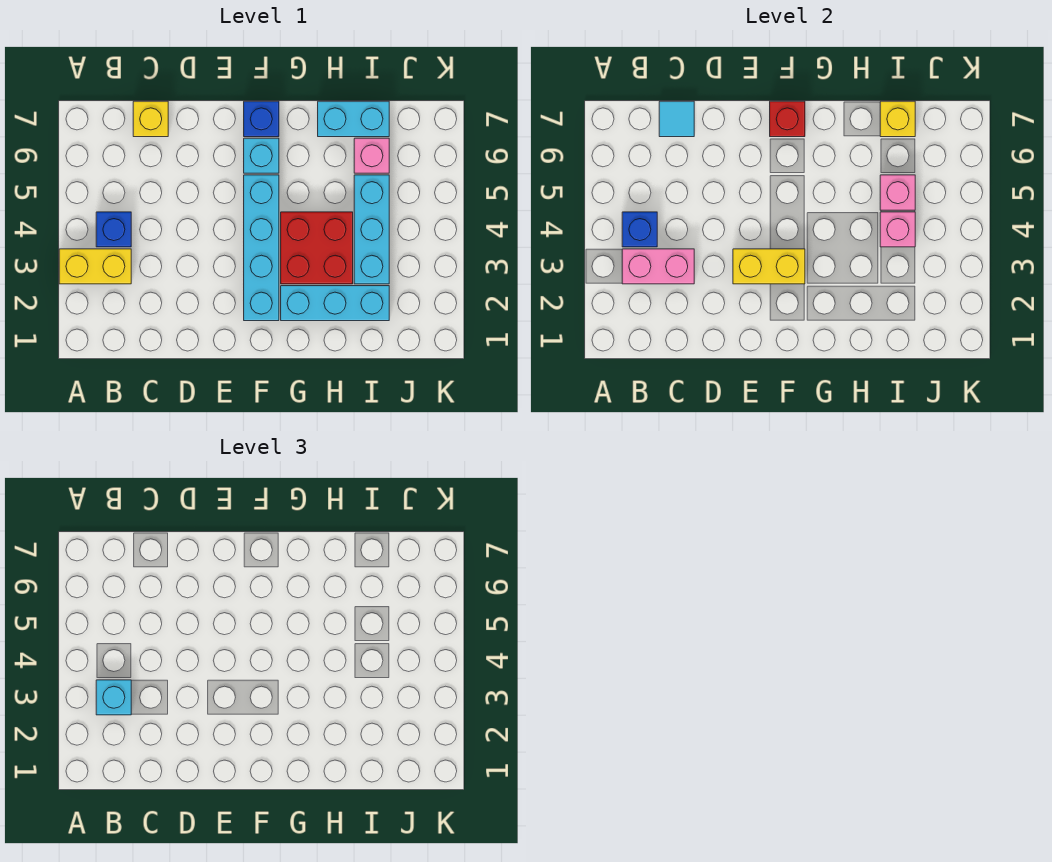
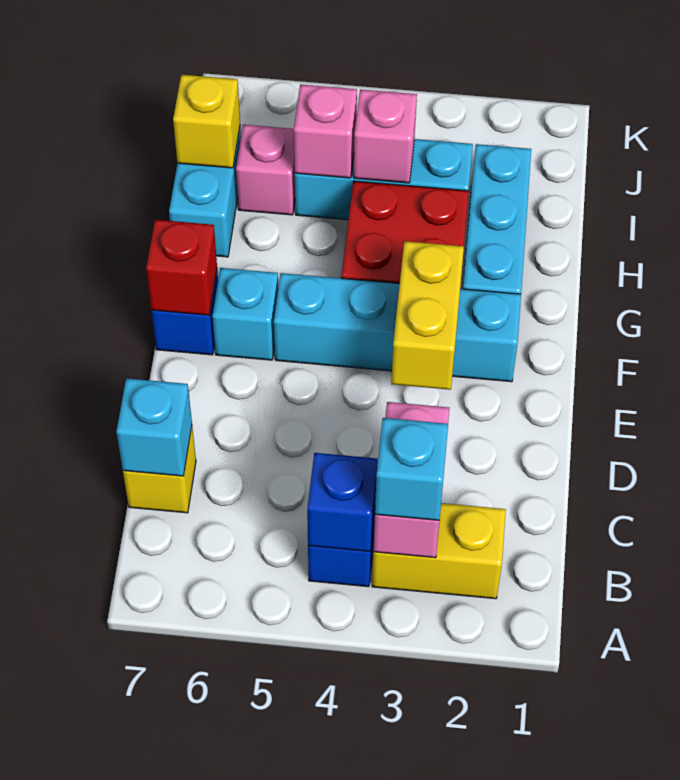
yellow brick A3:B3 level 1 -> yellow brick B2:B3 level 1
cyan tile C7 level 2 -> cyan brick C7 level 2

